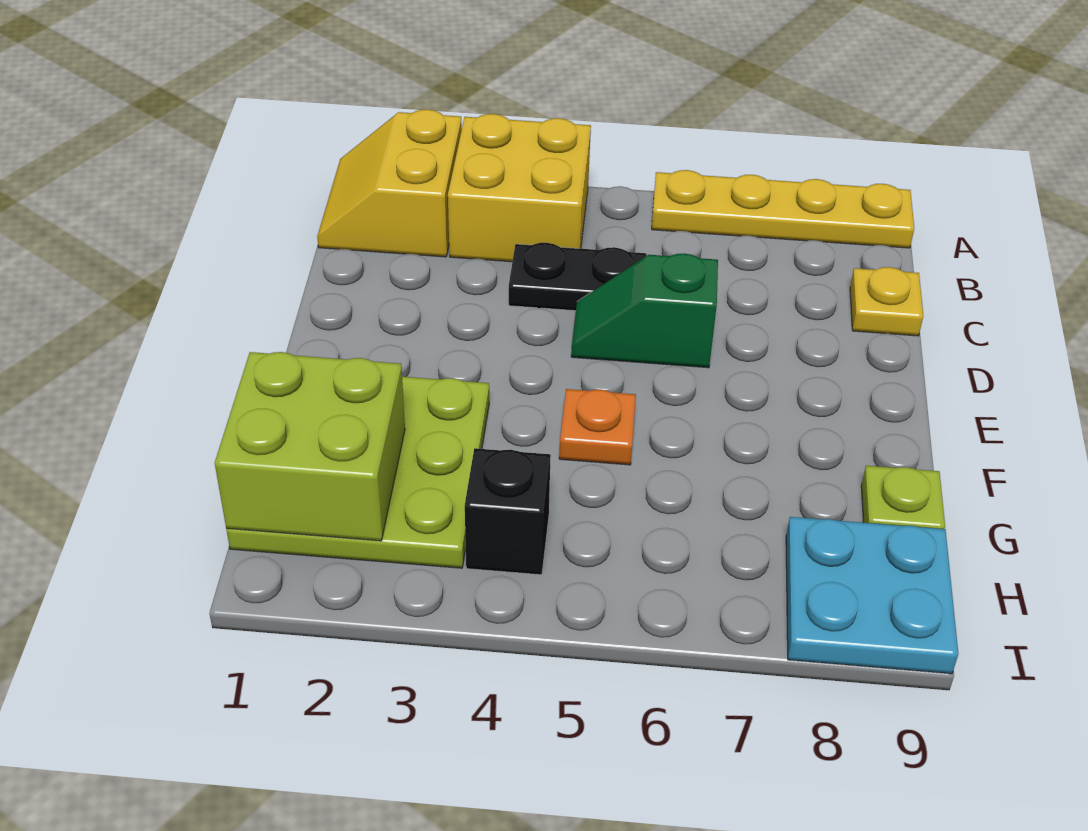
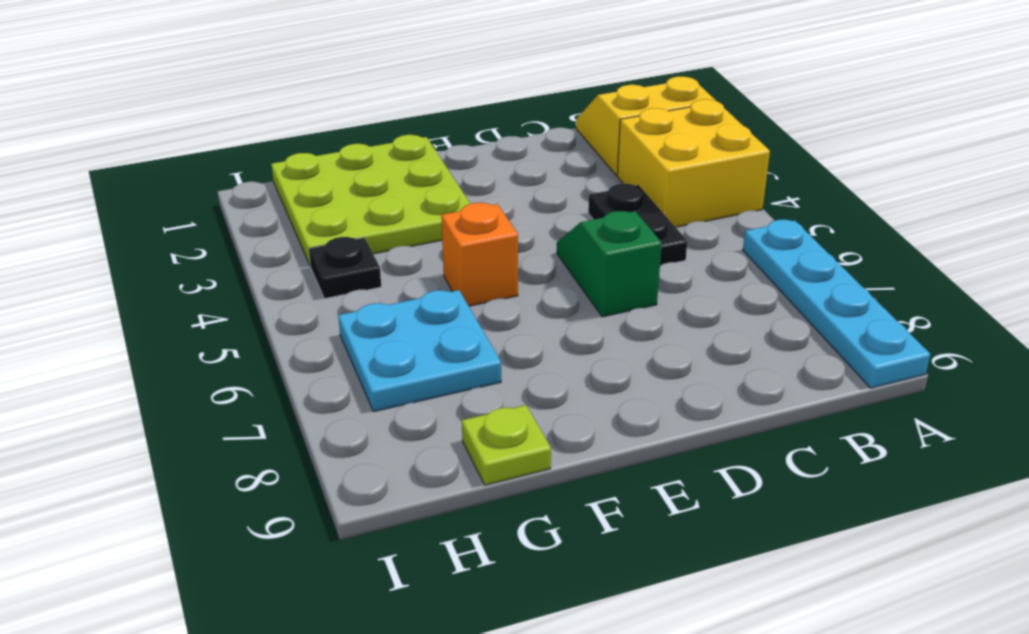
yellow plate A6:A9 level 1 -> cyan plate A6:A9 level 1
yellow plate C9 level 1 -> none
orange plate F5 level 1 -> orange brick F5 level 1
lime brick G1:H2 level 2 -> none
black brick H4 level 1 -> black plate H4 level 1
cyan plate H8:I9 level 1 -> cyan plate G6:H7 level 1

